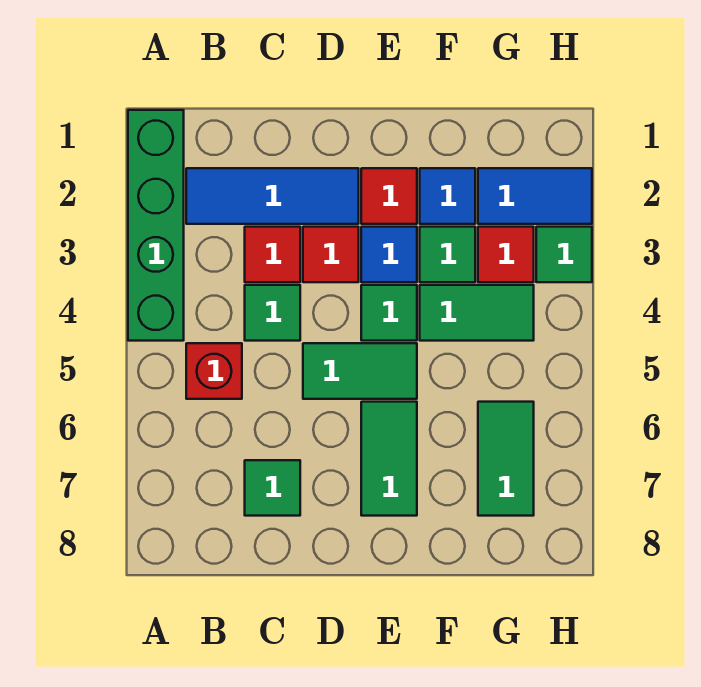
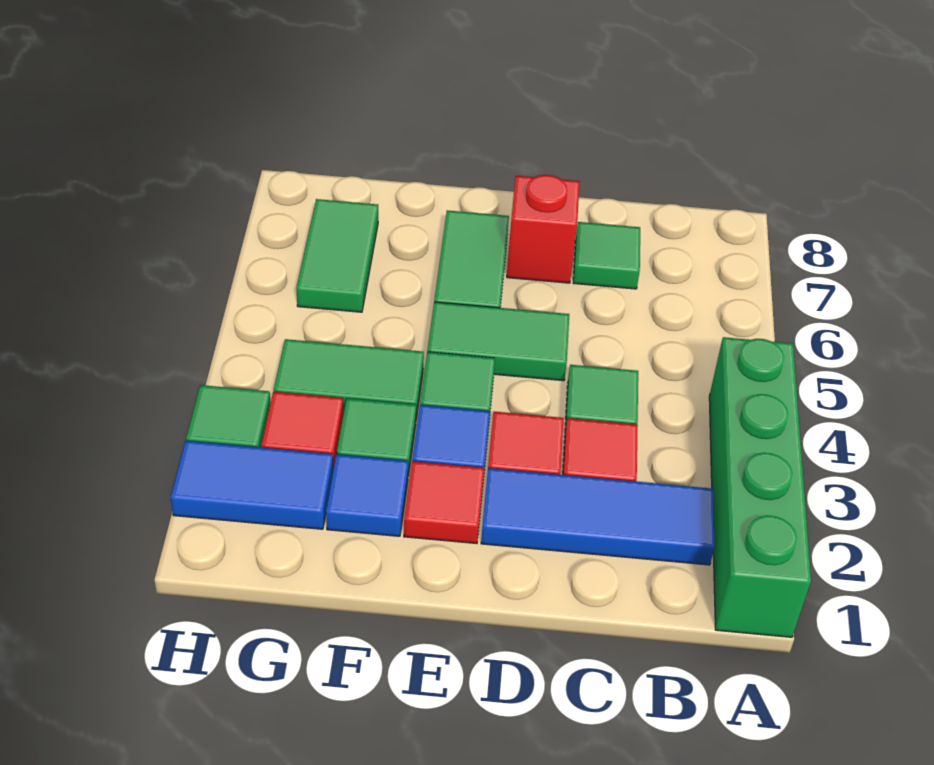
red brick B5 level 1 -> red brick D7 level 1

